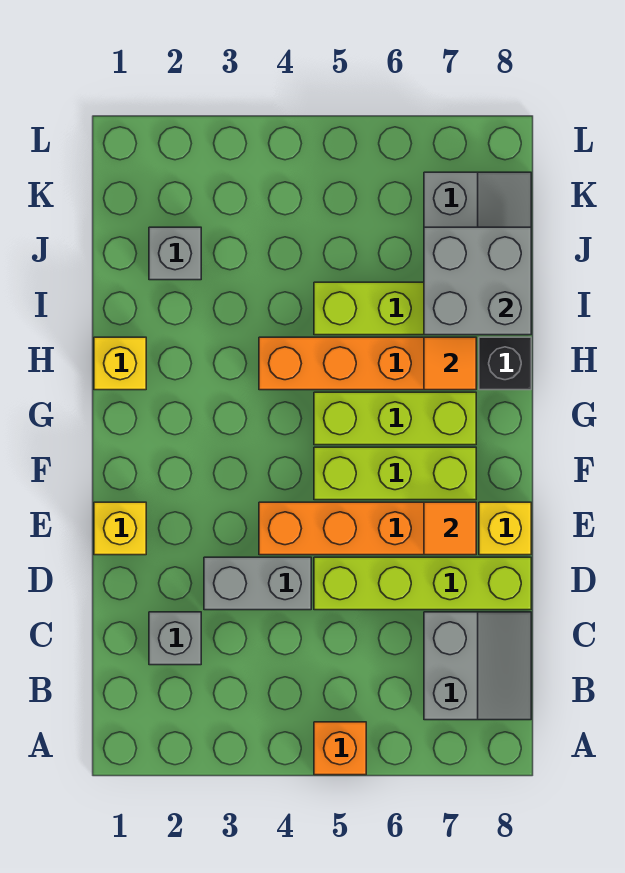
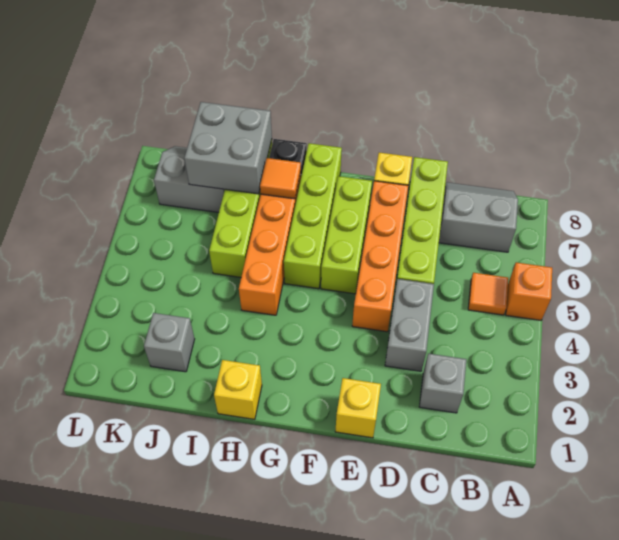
orange tile E7 level 2 -> orange tile B5 level 1
lime brick G5:G7 level 1 -> lime brick G5:G8 level 1

